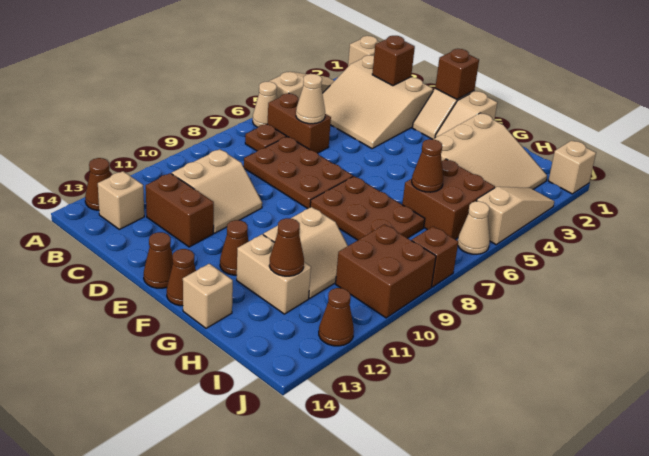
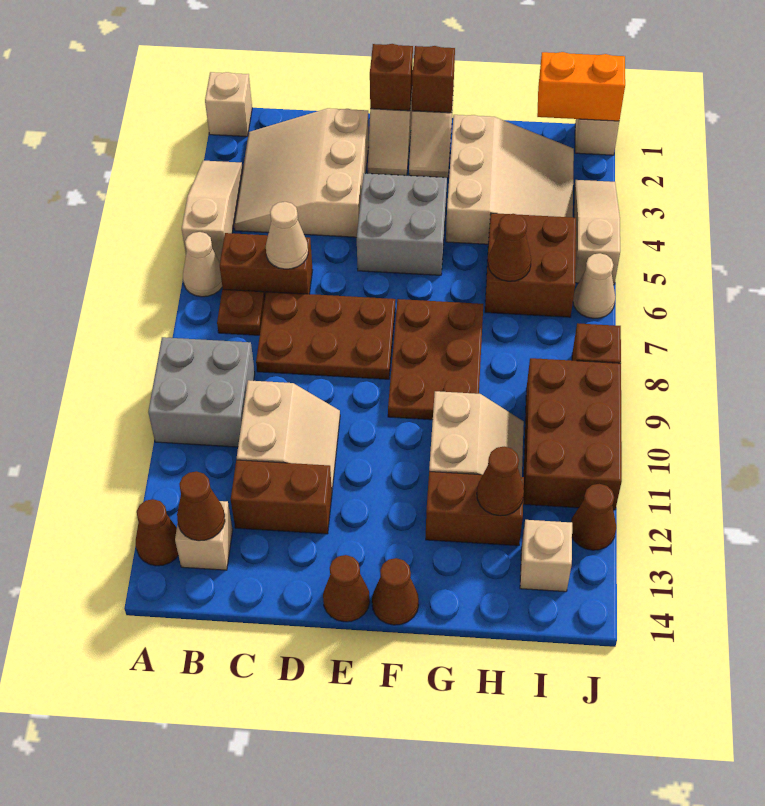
none -> grey brick A9:B10 level 1
tan slope B2:D4 level 1 top 2 -> tan slope B2:D4 level 1 top D
brown brick C2 level 2 -> brown brick F1 level 2
none -> grey brick E4:F5 level 1
brown plate F7:H8 level 1 -> brown plate F7:G9 level 1
brown cone F12 level 1 -> brown cone B13 level 2
tan brick G12:H12 level 1 -> brown brick G12:H12 level 1
tan brick G14 level 1 -> tan brick I13 level 1
none -> orange brick I1:J1 level 2
brown brick I9:J10 level 1 -> brown brick I9:J11 level 1

